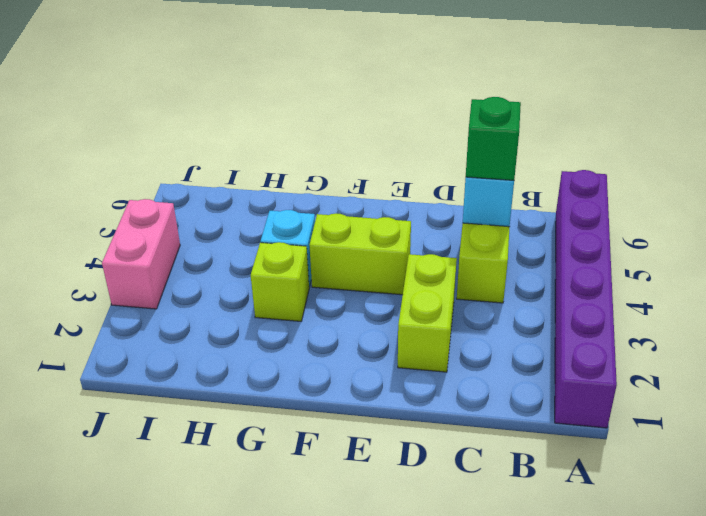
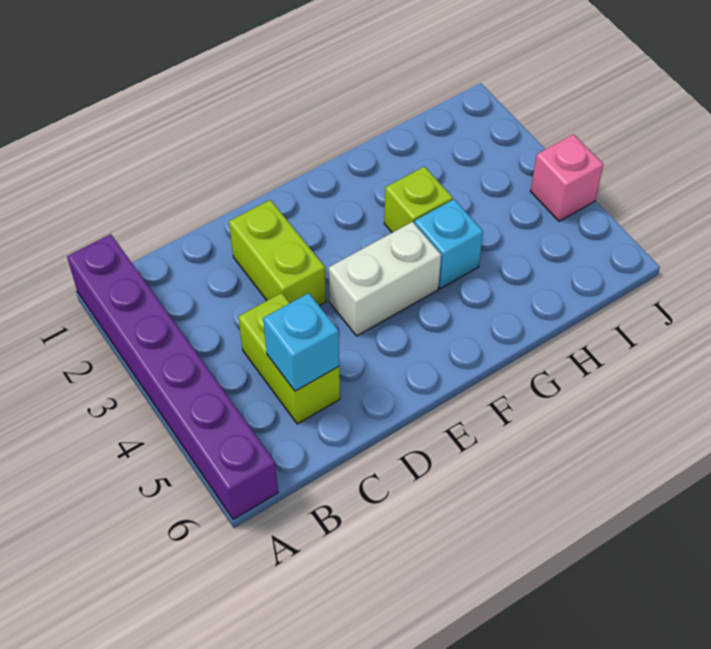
green brick C5 level 3 -> none
lime brick E4:F4 level 1 -> white brick E4:F4 level 1
pink brick J3:J4 level 1 -> pink brick J4 level 1

